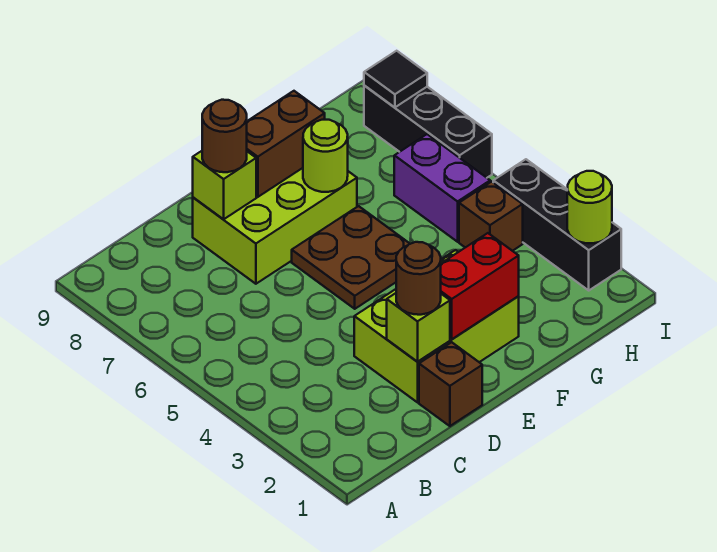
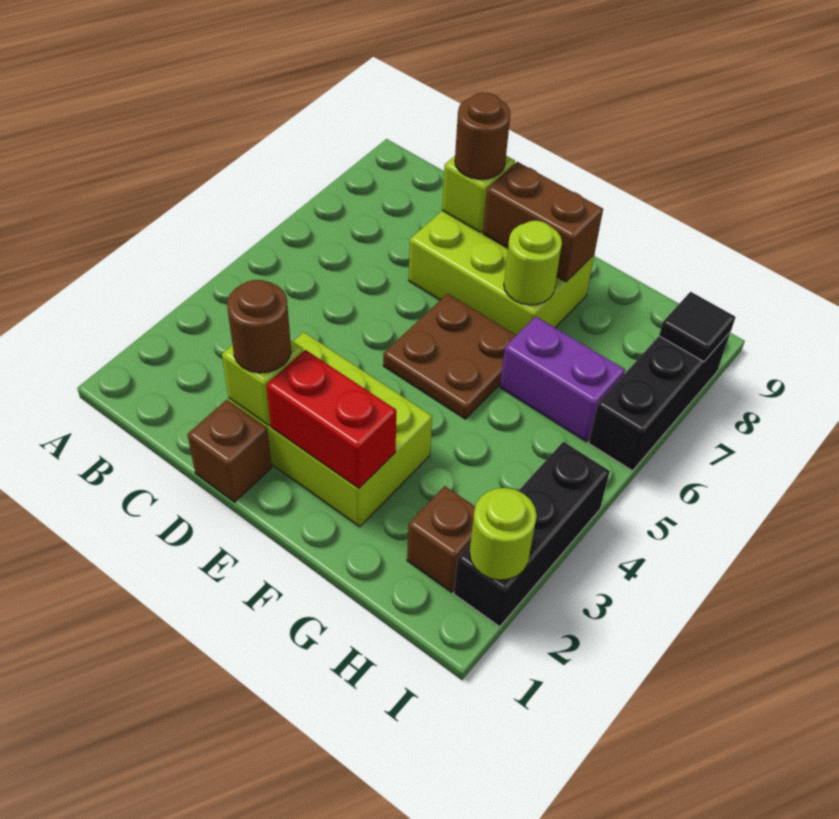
brown brick H4 level 1 -> brown brick H2 level 1
purple brick H5:H6 level 1 -> purple brick G6:H6 level 1

